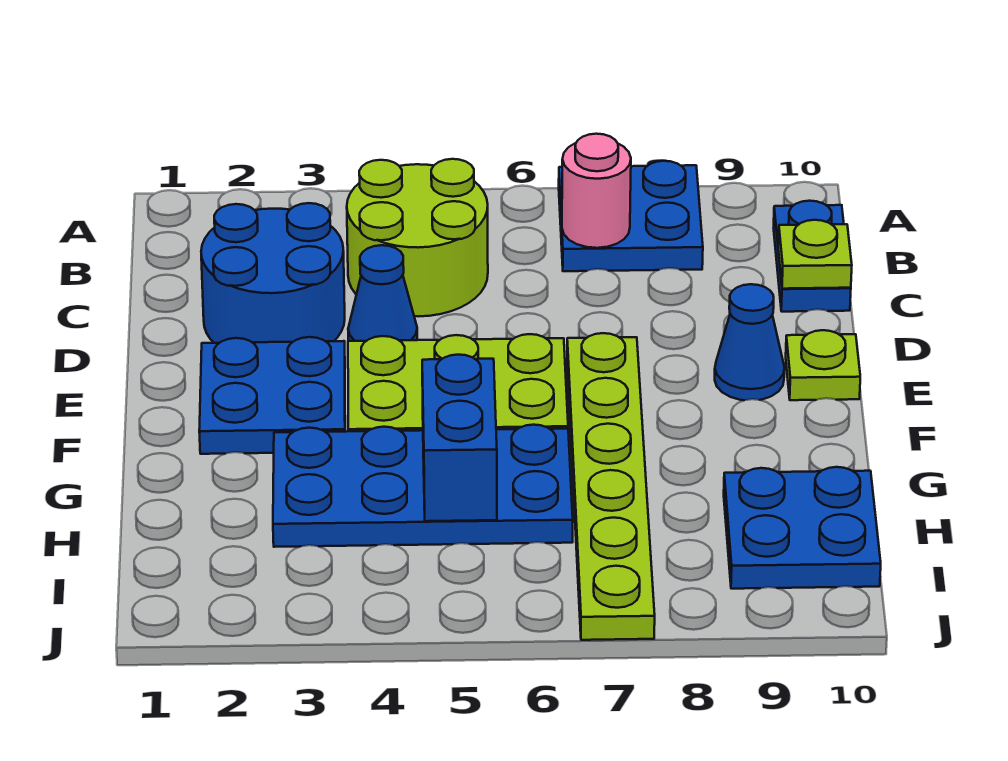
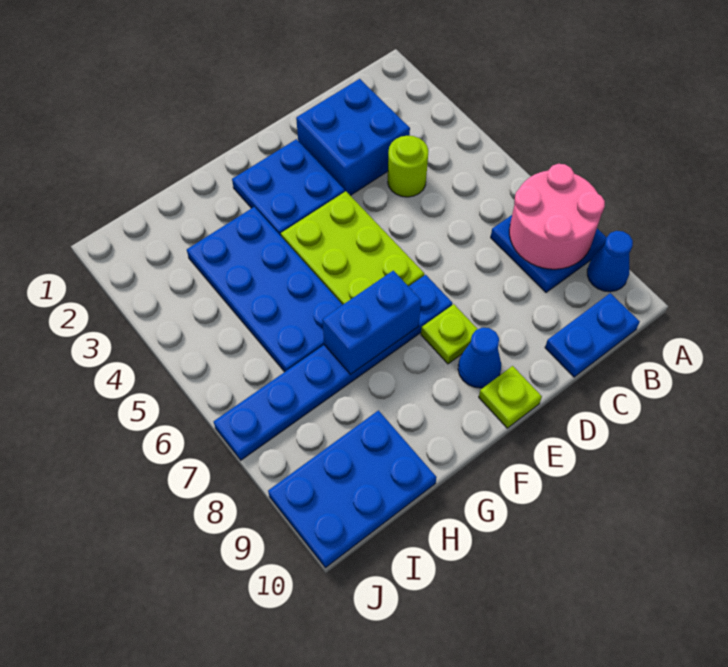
lime round brick B4:C5 level 1 -> lime round brick C4 level 1
pink round brick B7 level 2 -> pink round brick A7:B8 level 2
blue round brick C2:D3 level 1 -> blue brick C2:D3 level 1
lime plate C10 level 2 -> lime plate E8 level 1
blue cone D4 level 1 -> blue cone A9 level 1
lime plate E7:J7 level 1 -> blue plate E7:J7 level 1
blue brick G5:H5 level 2 -> blue brick F7:G7 level 2
blue plate H9:I10 level 1 -> blue plate H9:J10 level 1

